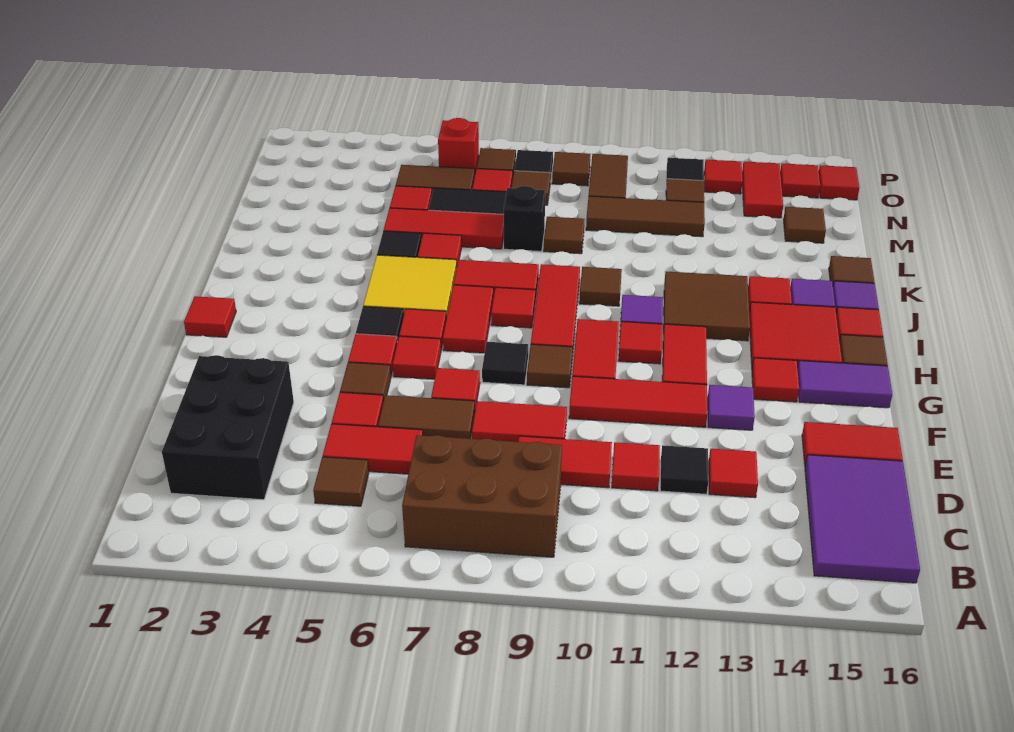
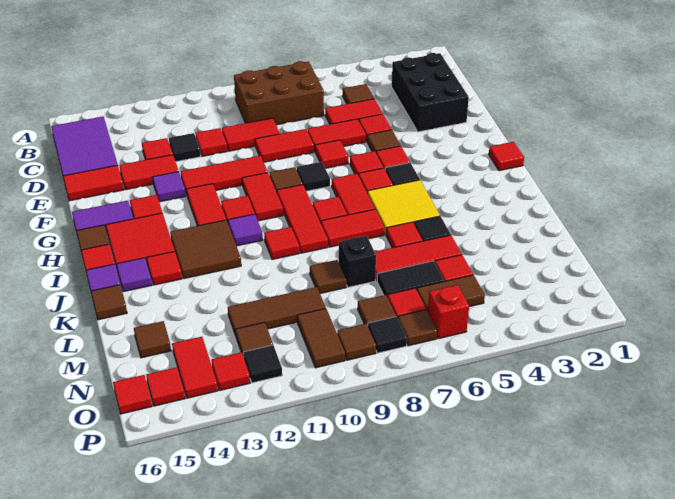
brown tile E6:E7 level 1 -> red tile E6:E7 level 1
none -> red tile E13:E14 level 1
brown tile J10 level 1 -> red tile J10 level 1

